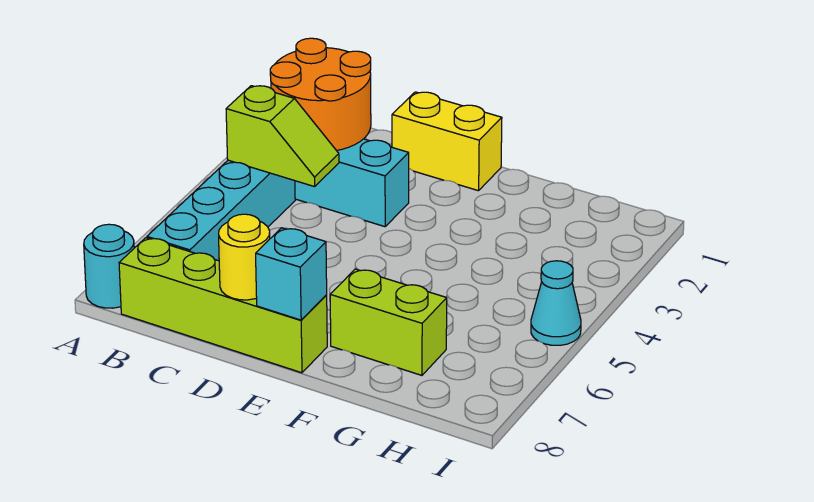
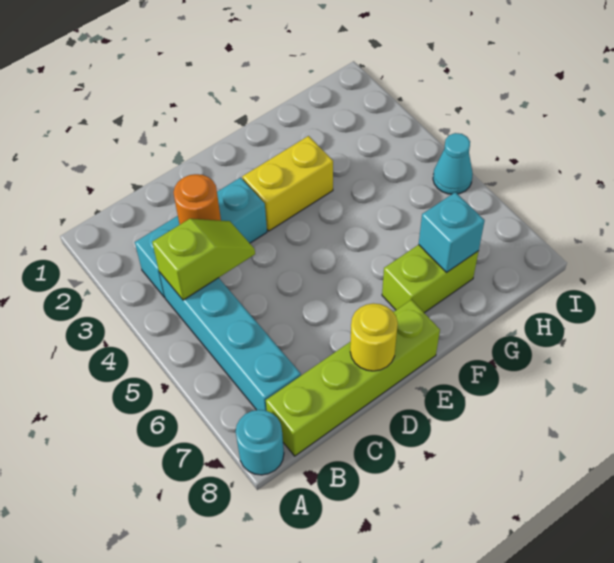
orange round brick B2:C3 level 2 -> orange round brick C3 level 2
yellow brick D1:E1 level 1 -> yellow brick E3:F3 level 1
cyan brick E8 level 2 -> cyan brick G7 level 2

